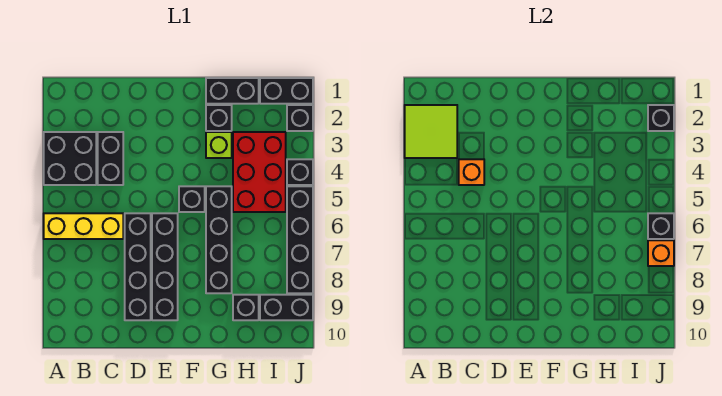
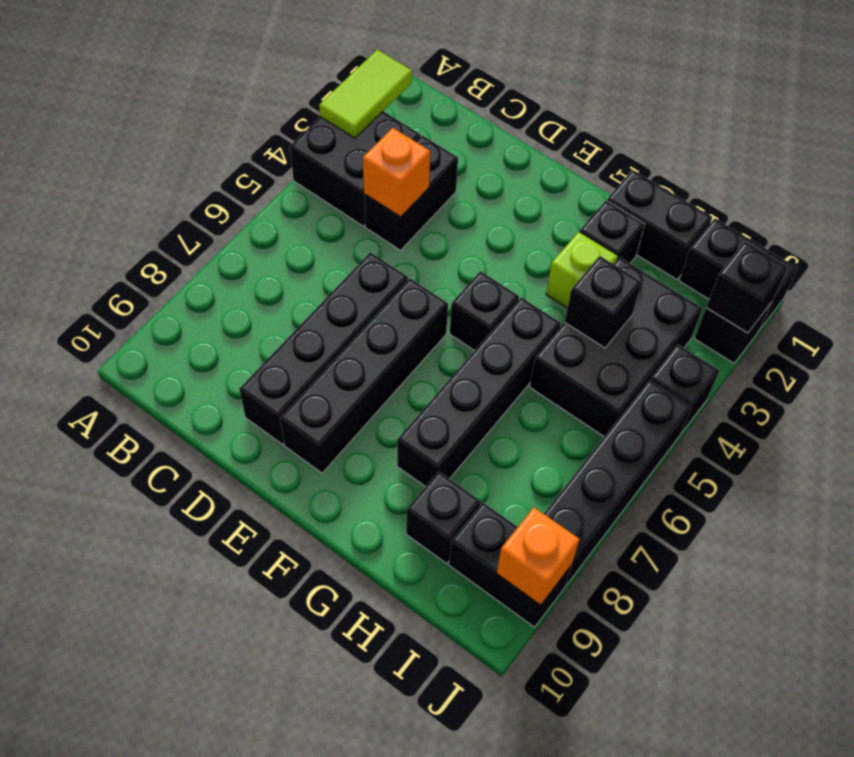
lime tile A2:B3 level 2 -> lime tile A2:A3 level 2
yellow brick A6:C6 level 1 -> none
red brick H3:I5 level 1 -> black brick H3:I5 level 1
black brick J6 level 2 -> black brick H4 level 2
orange brick J7 level 2 -> orange brick J9 level 2

